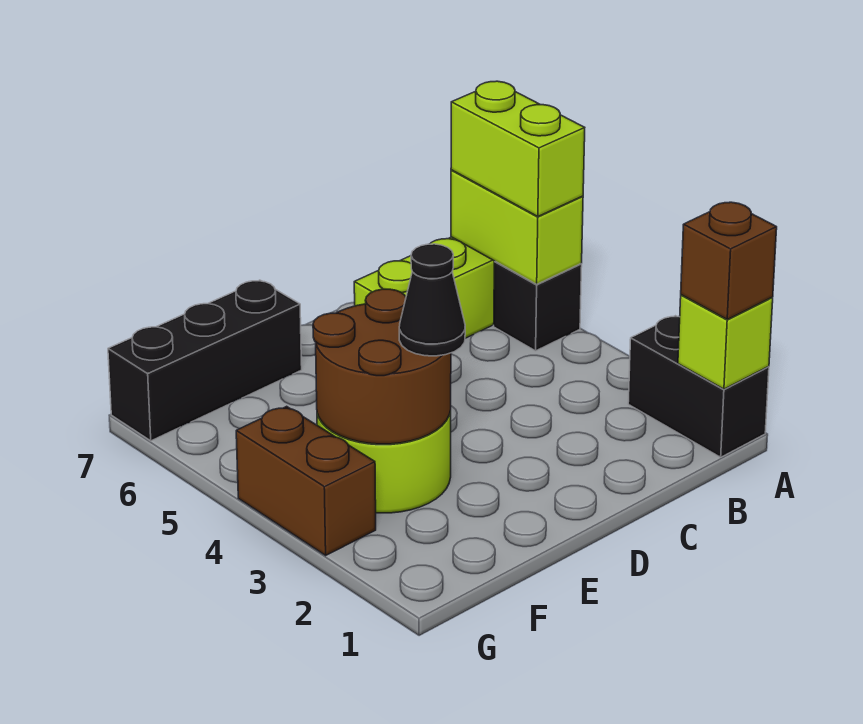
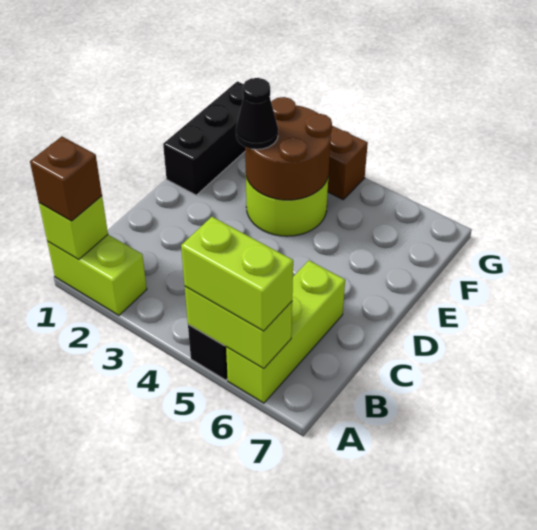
black brick A1:A2 level 1 -> lime brick A1:A2 level 1
black brick E7:G7 level 1 -> black brick E1:G1 level 1

